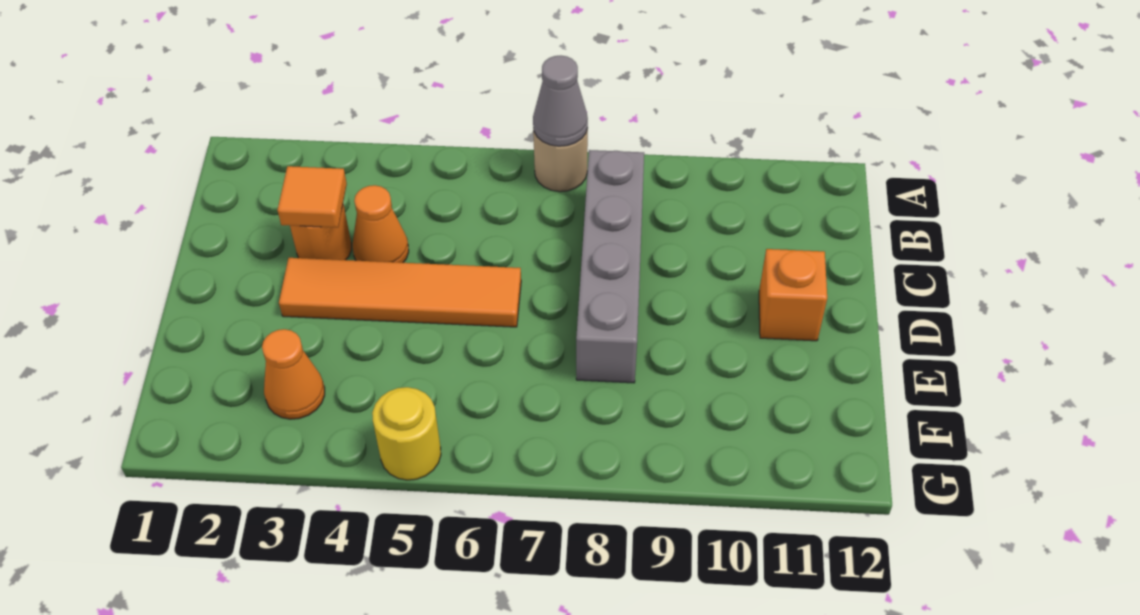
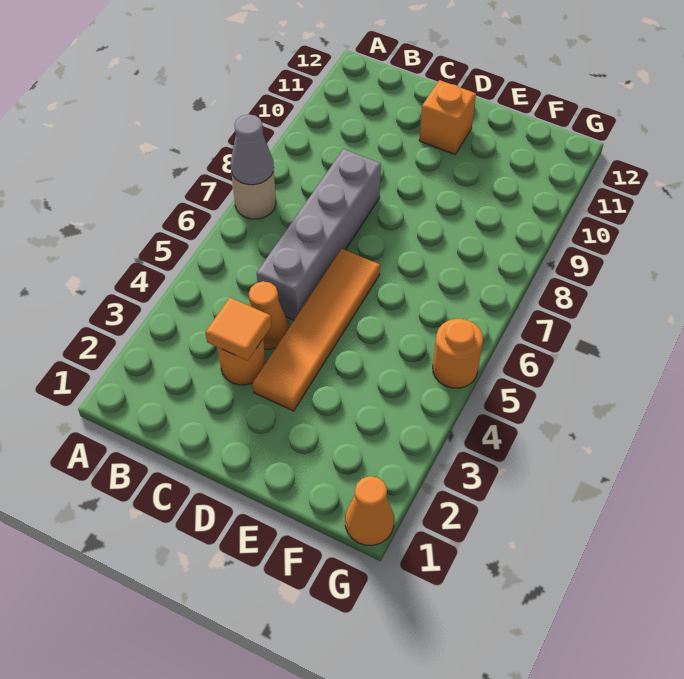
grey brick B8:E8 level 1 -> grey brick C5:C8 level 1
orange cone F3 level 1 -> orange cone G1 level 1
yellow round brick G5 level 1 -> orange round brick G5 level 1

